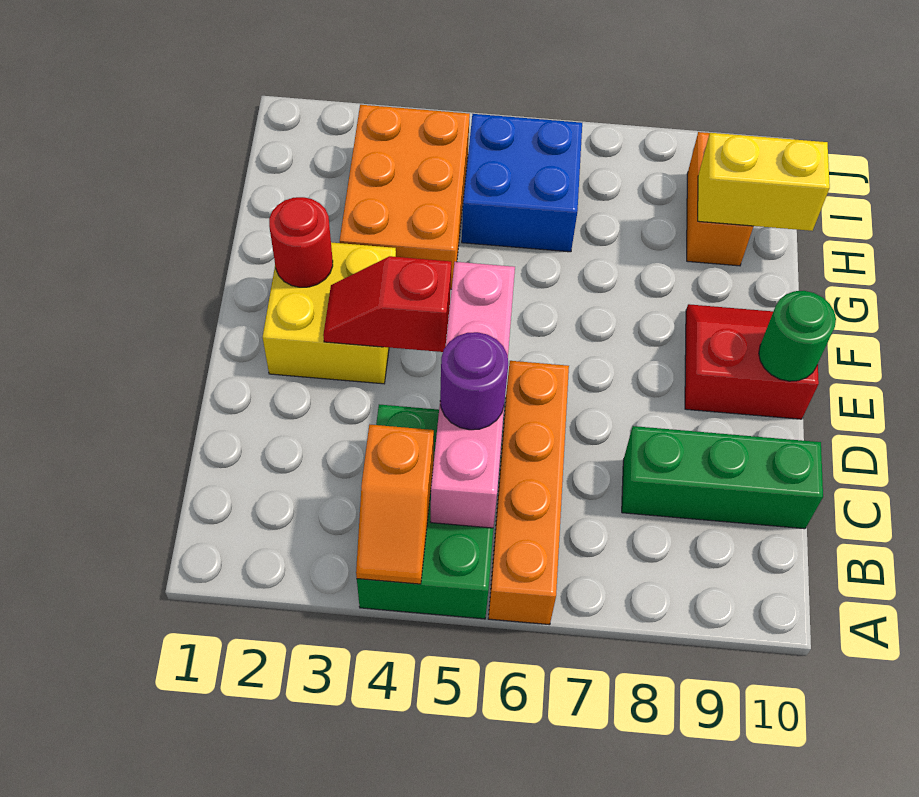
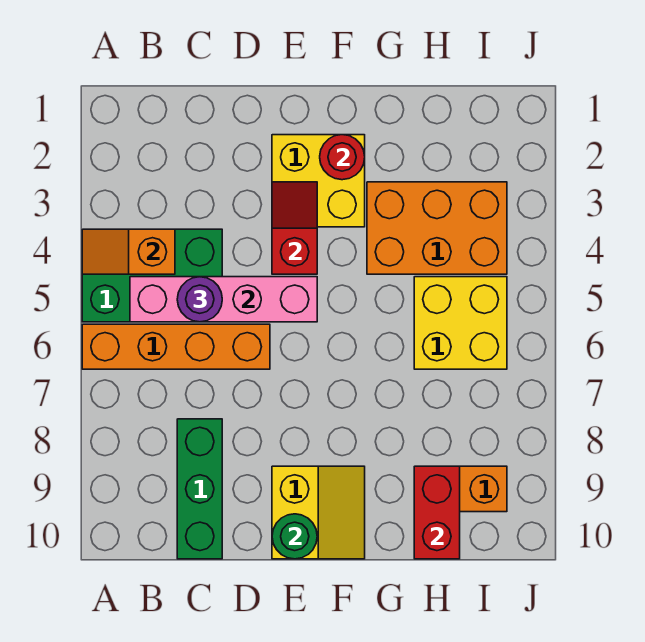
red slope E9:F10 level 1 top E -> yellow slope E9:F10 level 1 top E
blue brick H5:I6 level 1 -> yellow brick H5:I6 level 1
yellow brick H9:H10 level 2 -> red brick H9:H10 level 2

